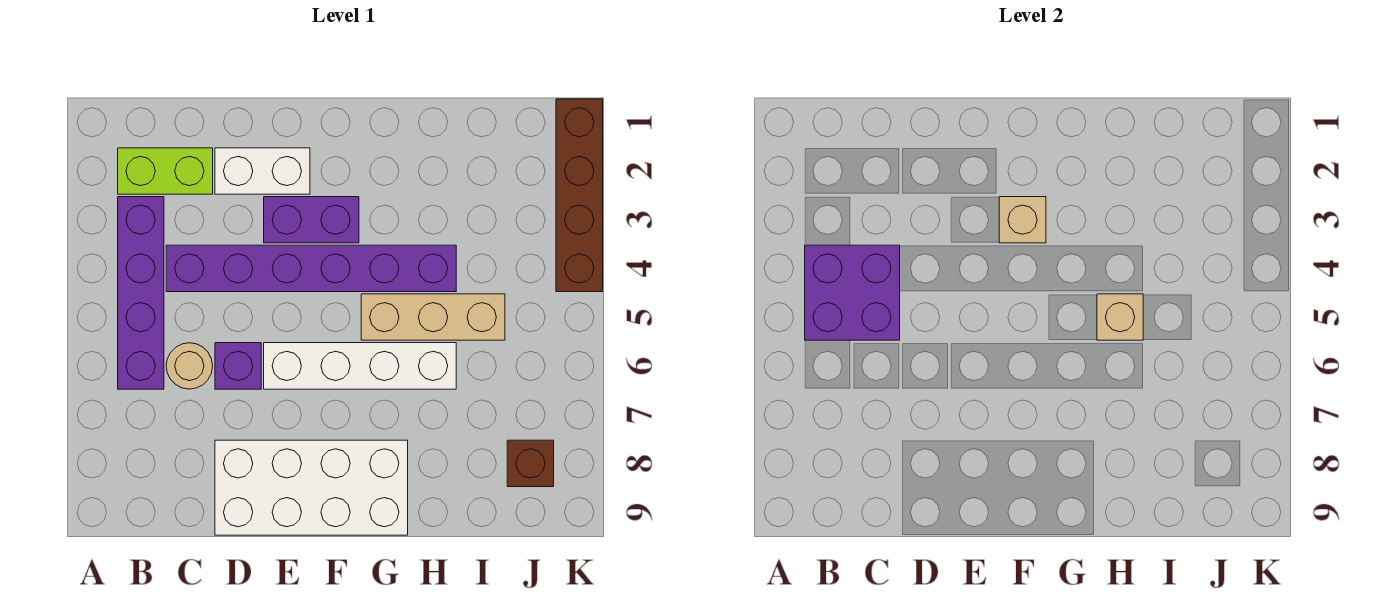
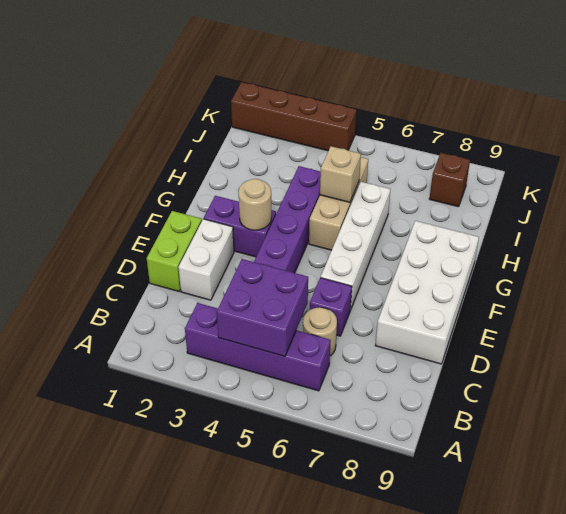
lime brick B2:C2 level 1 -> lime brick D1:E1 level 1
purple brick E3:F3 level 1 -> purple brick F2:F3 level 1
tan brick F3 level 2 -> tan round brick F3 level 2

